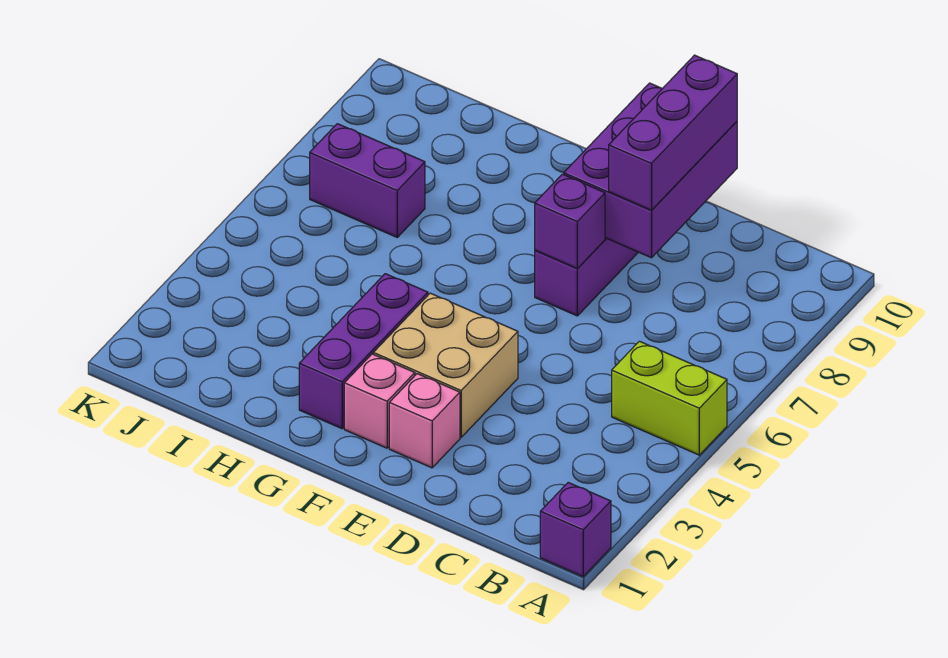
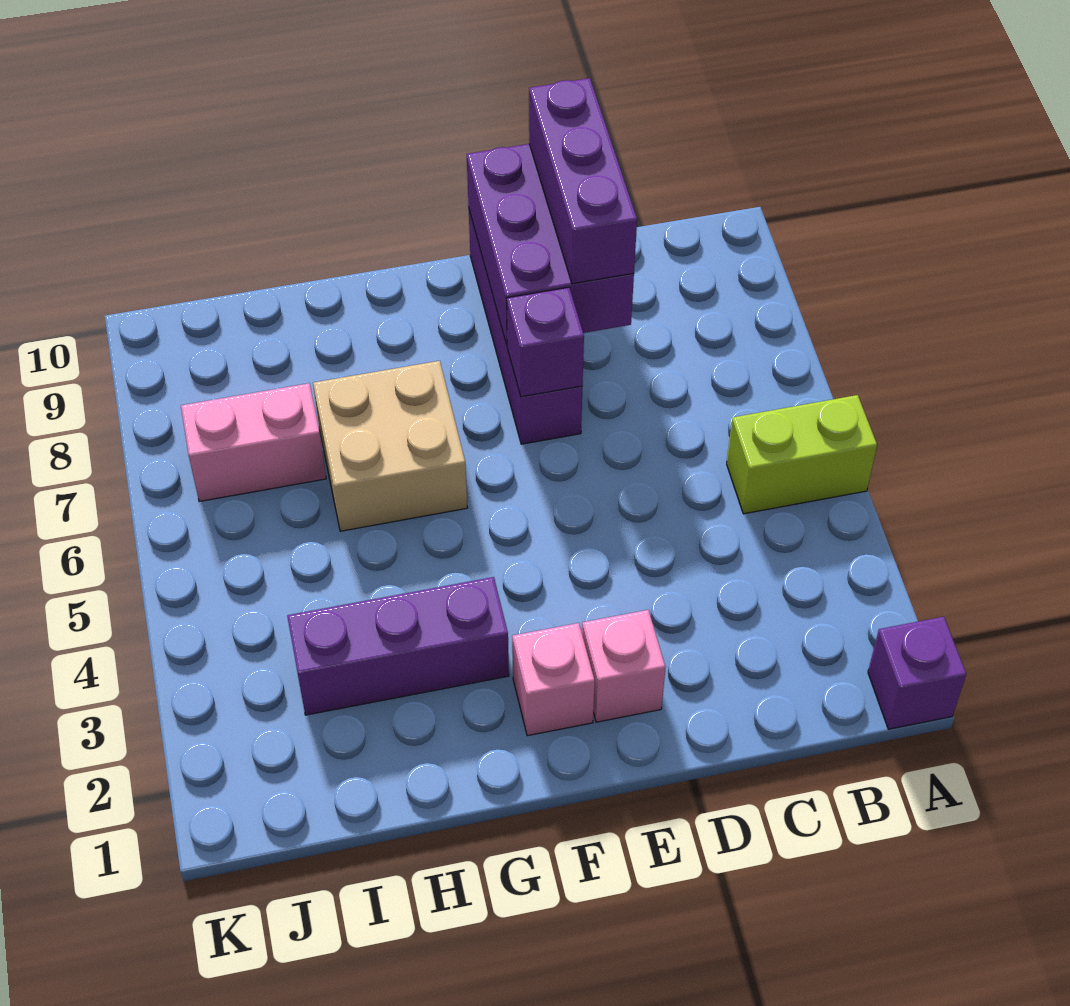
tan brick E3:F4 level 1 -> tan brick G6:H7 level 1
purple brick G2:G4 level 1 -> purple brick G3:I3 level 1
purple brick I7:J7 level 1 -> pink brick I7:J7 level 1

